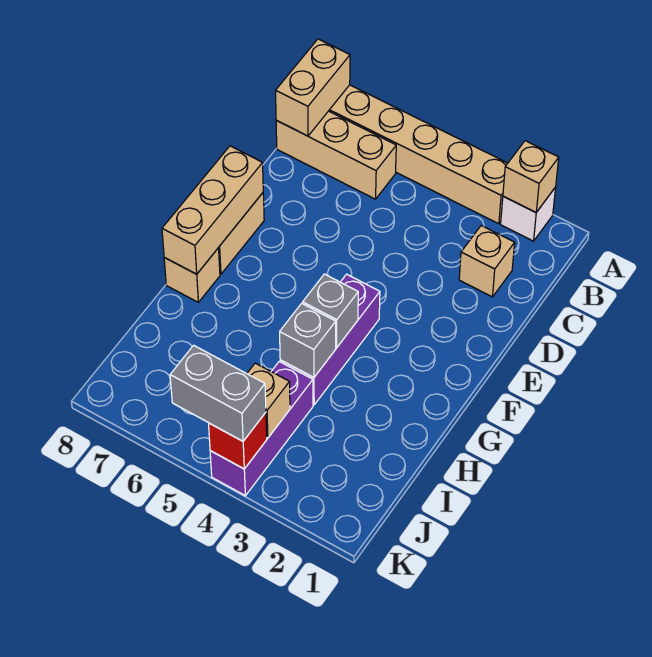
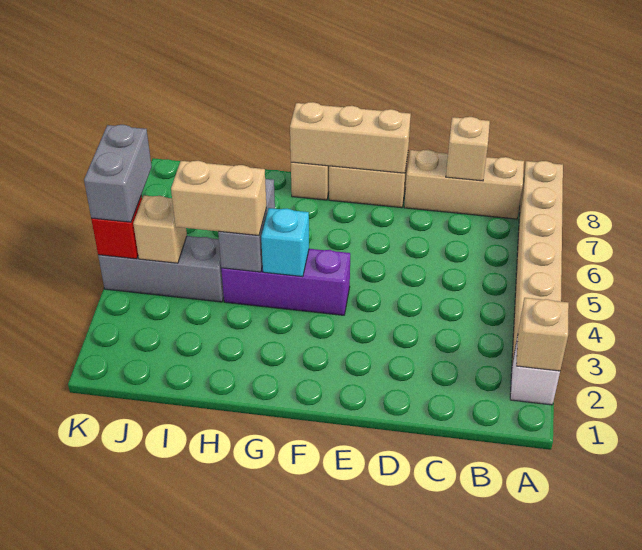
tan brick A8:B8 level 2 -> tan brick H4:I4 level 3
tan brick B6:B8 level 1 -> tan brick B8:D8 level 1
tan brick C2 level 1 -> tan brick C8 level 2
grey brick G4 level 2 -> cyan brick G4 level 2
grey brick H4 level 2 -> grey brick H4:H5 level 2
purple brick I4:K4 level 1 -> grey brick I4:K4 level 1

